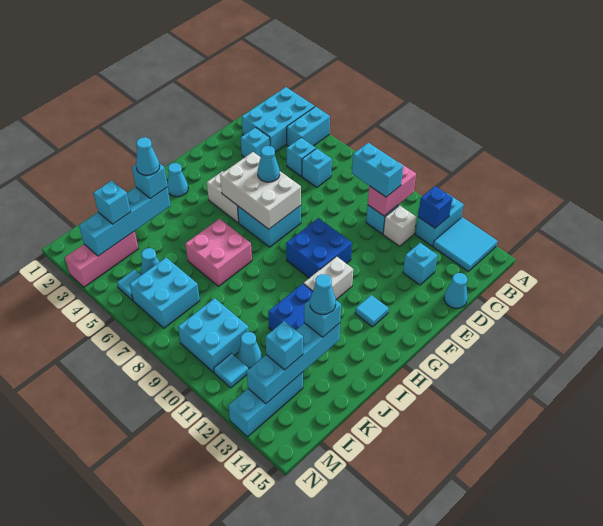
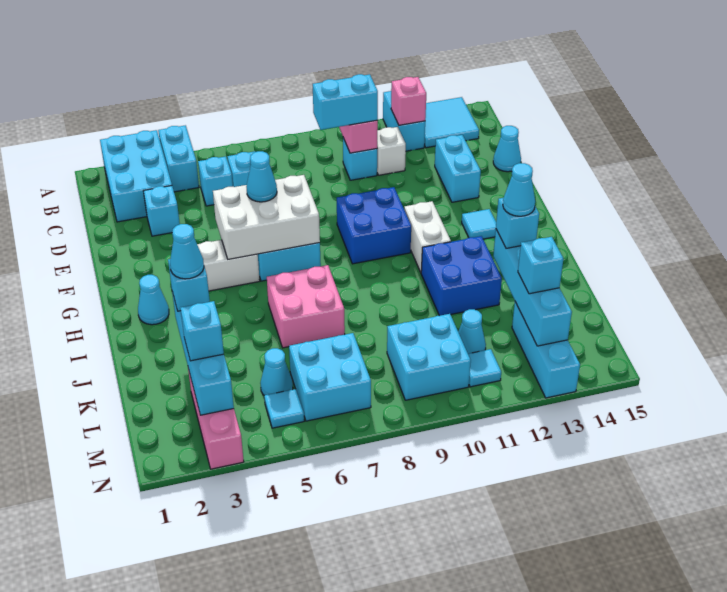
blue brick B12 level 2 -> pink brick B12 level 2
cyan brick D13 level 1 -> cyan brick D13:E13 level 1

